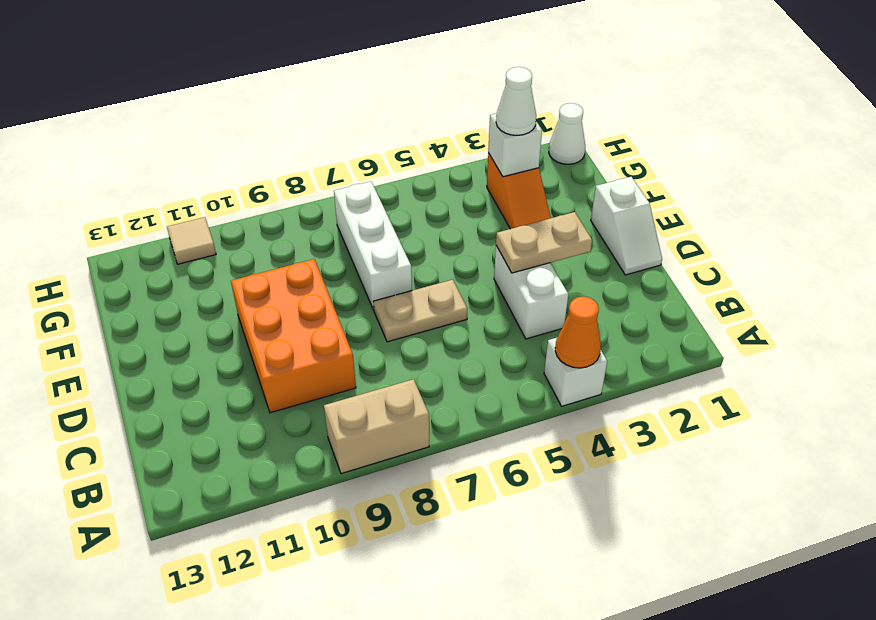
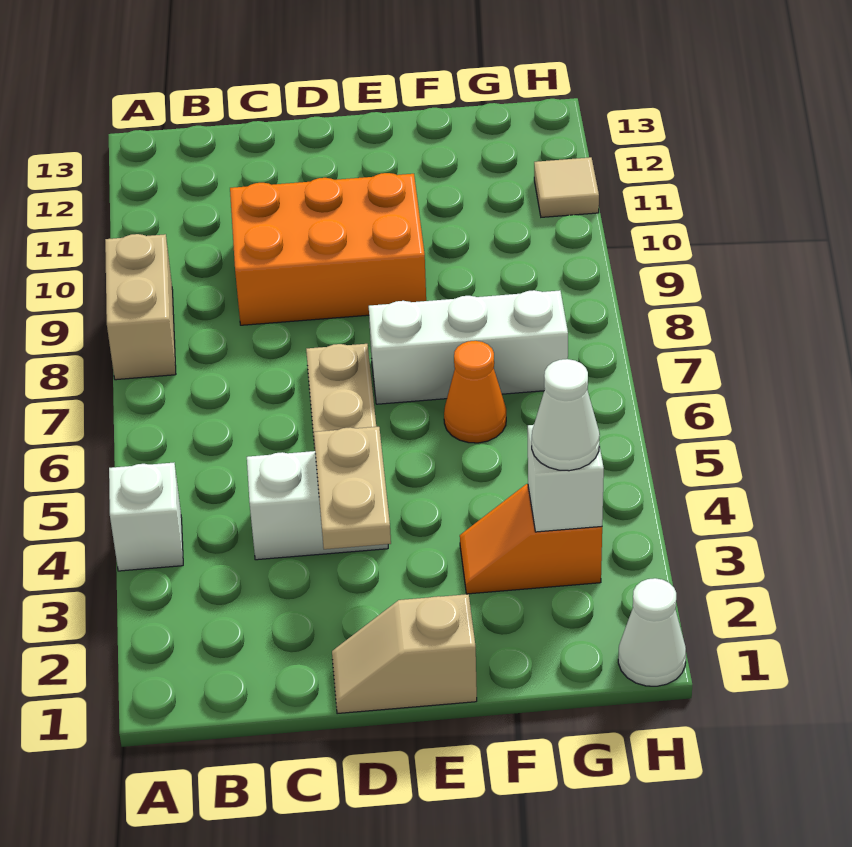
orange cone A4 level 2 -> orange cone F6 level 1
white slope D1:E1 level 1 top E -> tan slope D1:E1 level 1 top E

